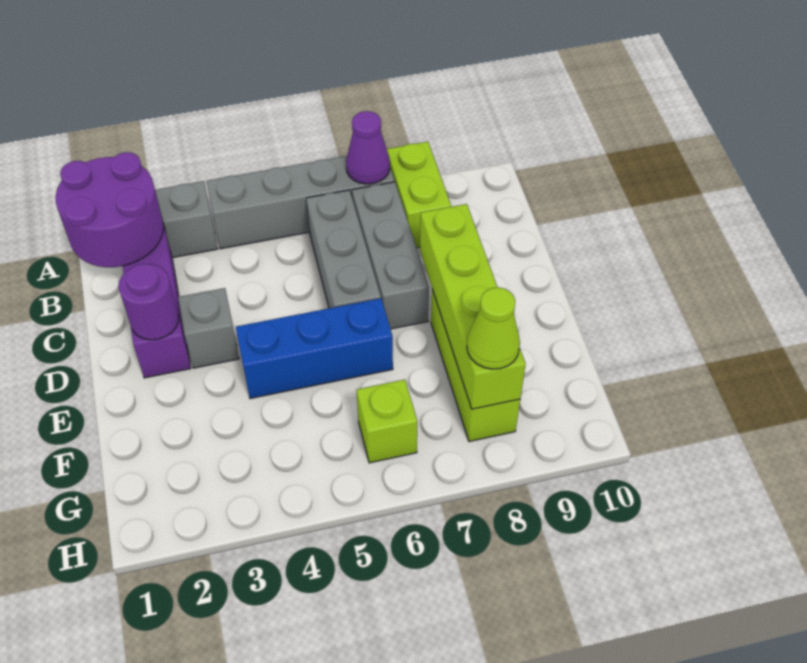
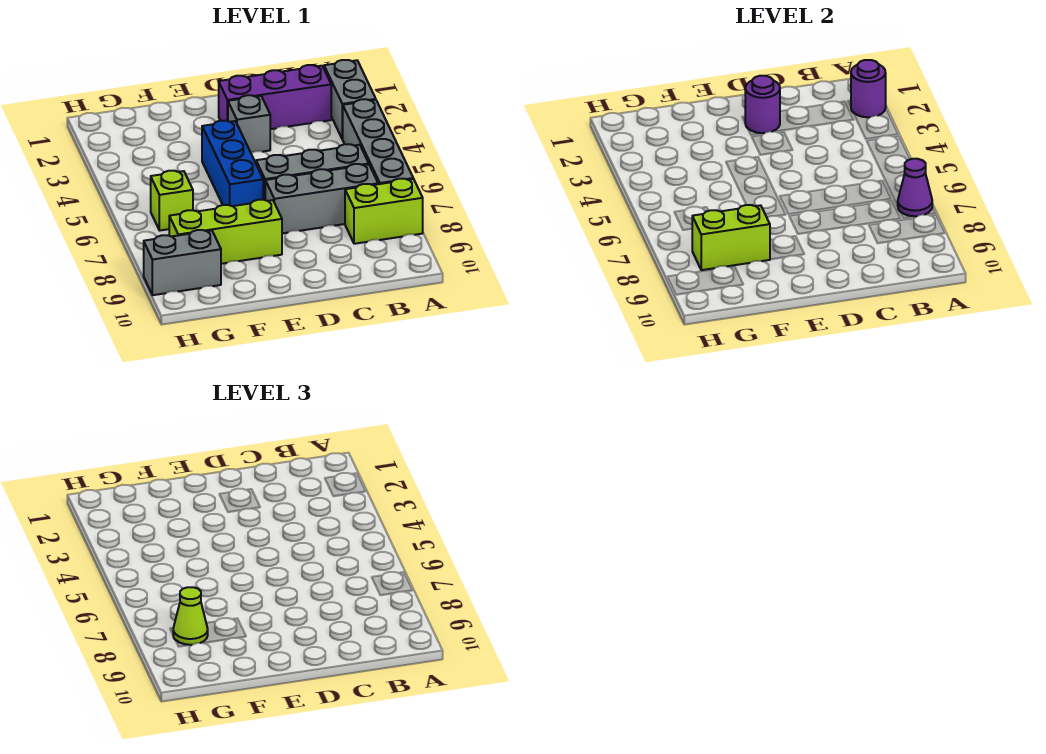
purple round brick A1:B2 level 2 -> purple round brick A2 level 2
lime brick D8:G8 level 2 -> lime brick F8:G8 level 2
none -> grey brick G9:H9 level 1

